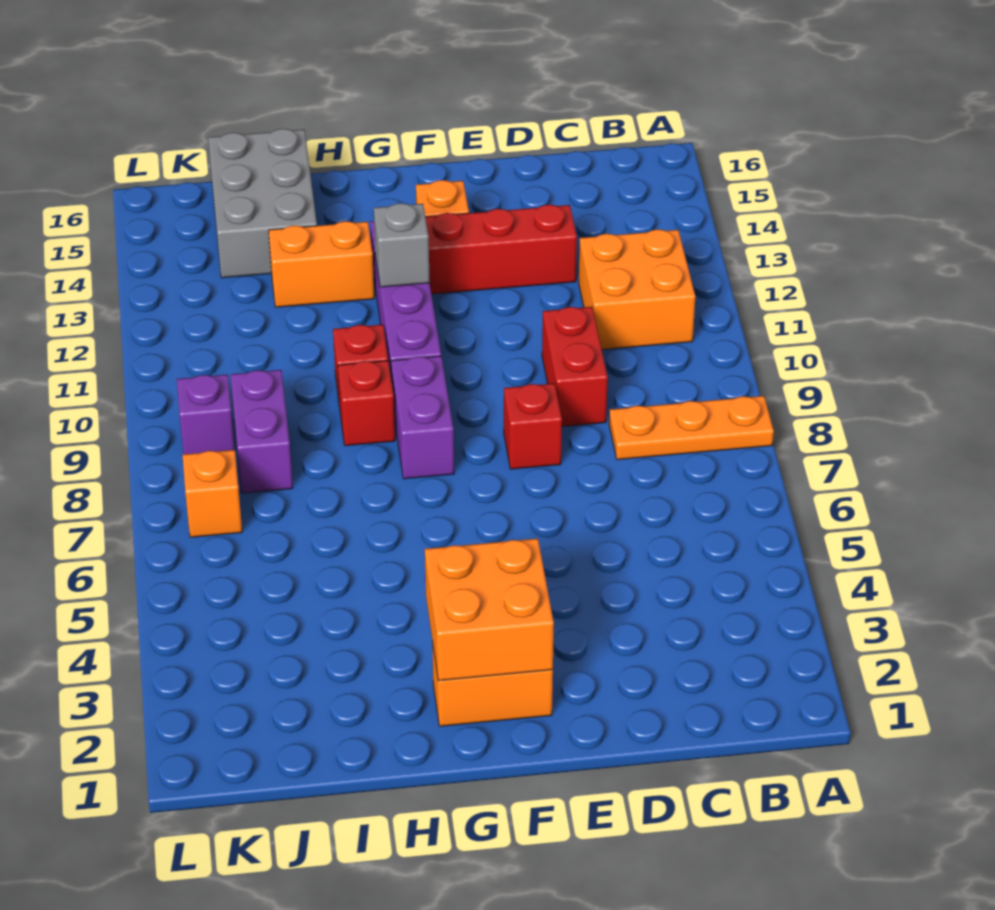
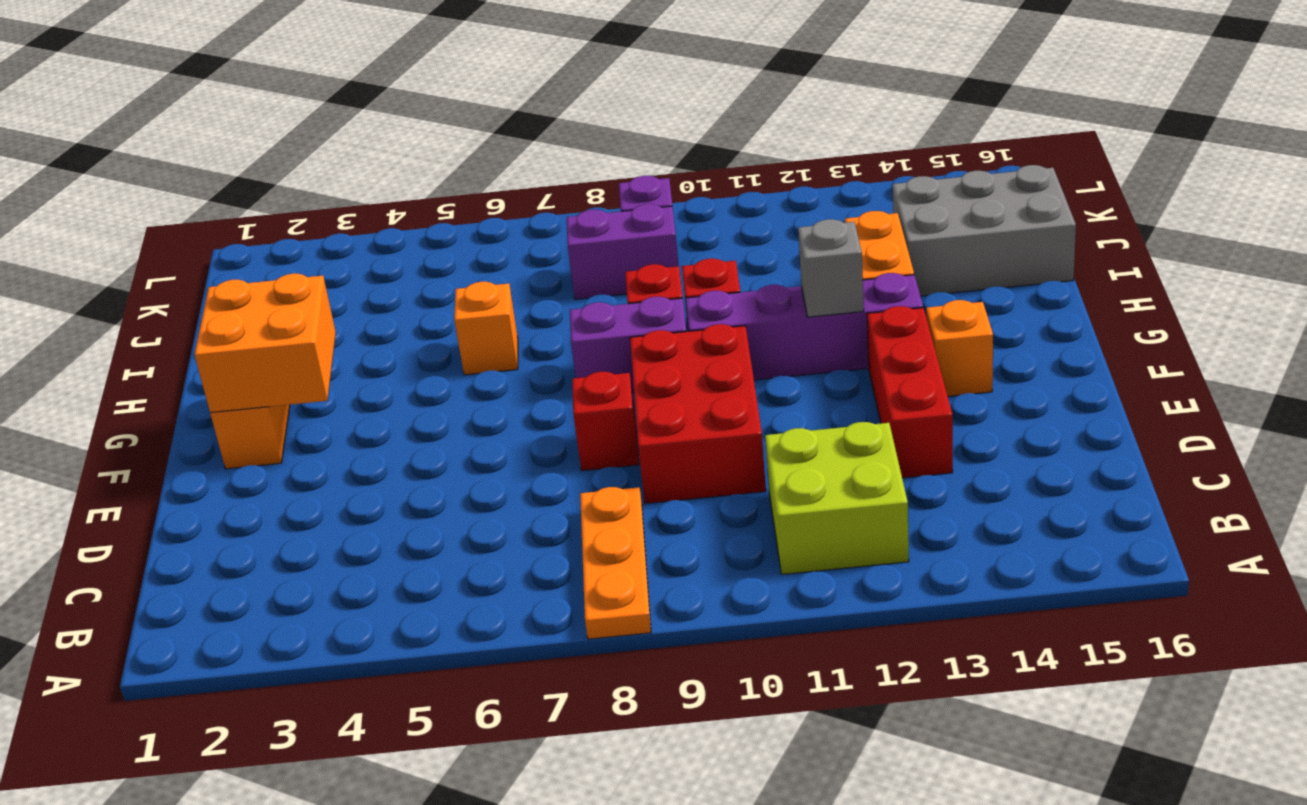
orange brick B11:C12 level 1 -> lime brick B11:C12 level 1
red brick D9:D10 level 1 -> red brick D9:F10 level 1
orange brick K7 level 1 -> orange brick H6 level 1

